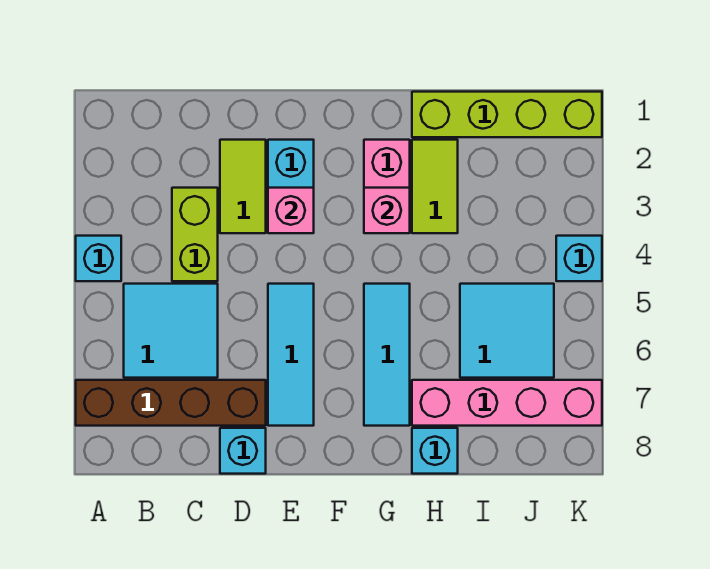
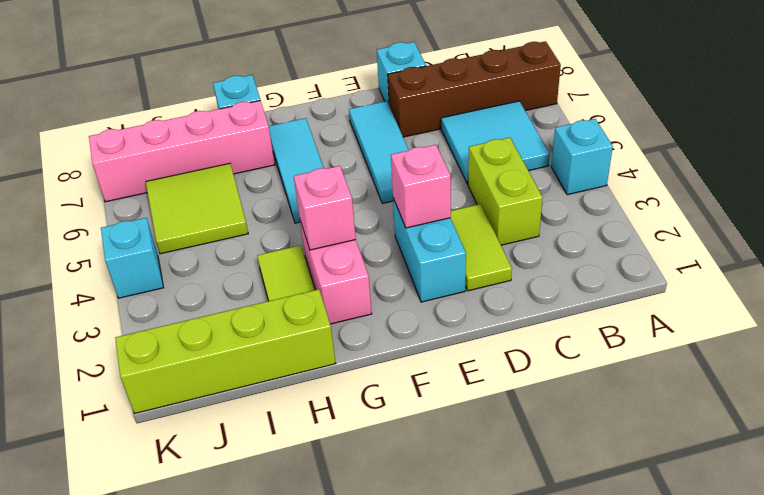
cyan tile I5:J6 level 1 -> lime tile I5:J6 level 1

